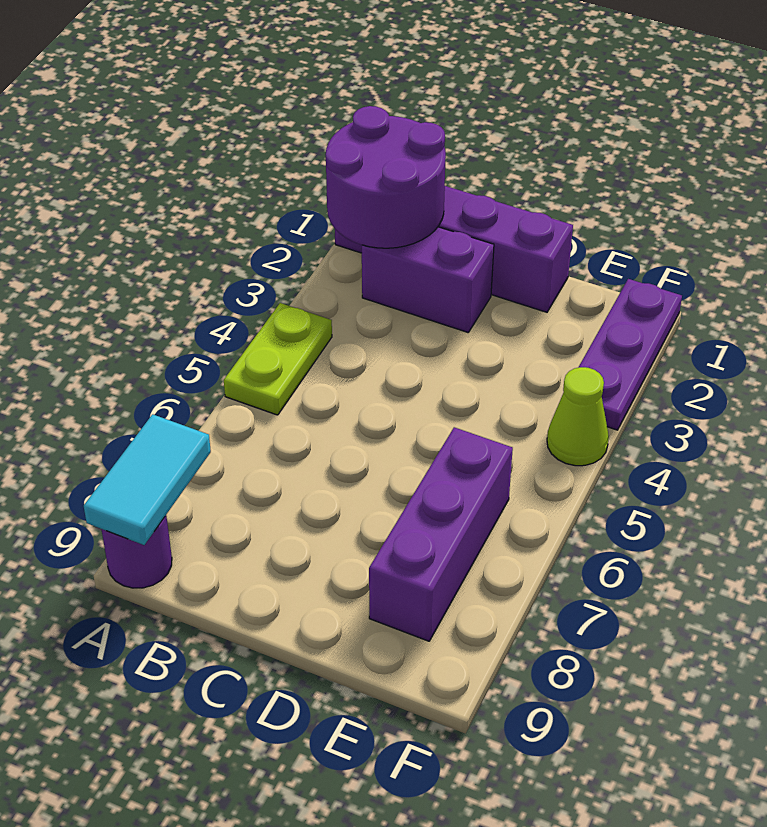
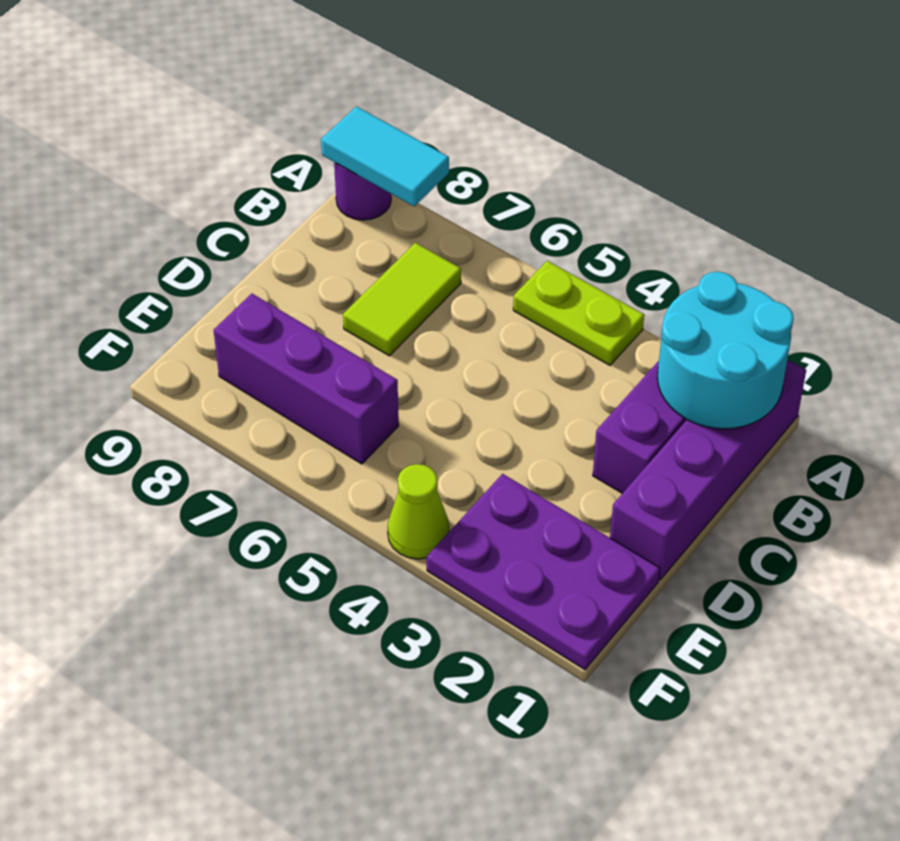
purple round brick A1:B2 level 2 -> cyan round brick A1:B2 level 2
none -> lime tile B7:C7 level 1
purple plate F1:F3 level 1 -> purple plate E1:F3 level 1

